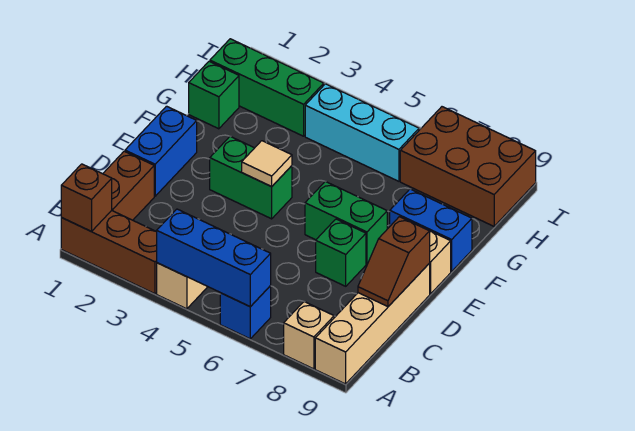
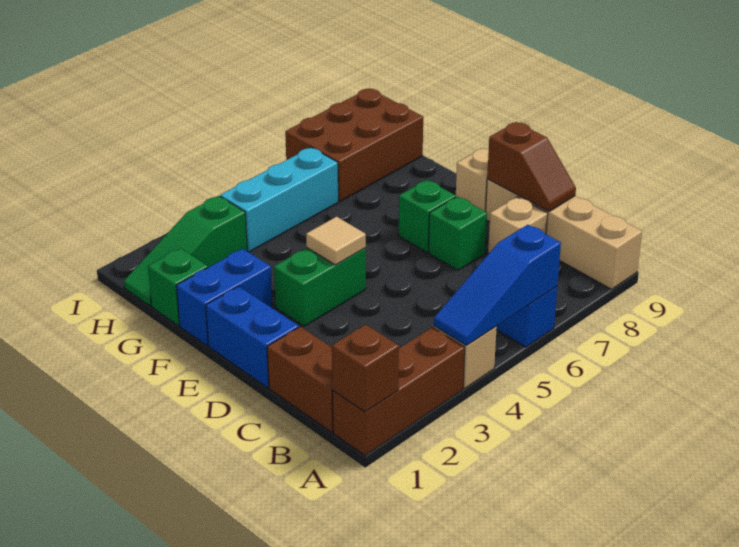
blue brick A4:A6 level 2 -> blue slope A4:A6 level 2 top 6
tan brick A8 level 1 -> tan brick C8 level 1
green brick E6:E7 level 1 -> green brick E7 level 1
blue brick F8:F9 level 1 -> blue brick F1:F2 level 1
green brick H1:H3 level 1 -> green slope H1:H3 level 1 top 3

